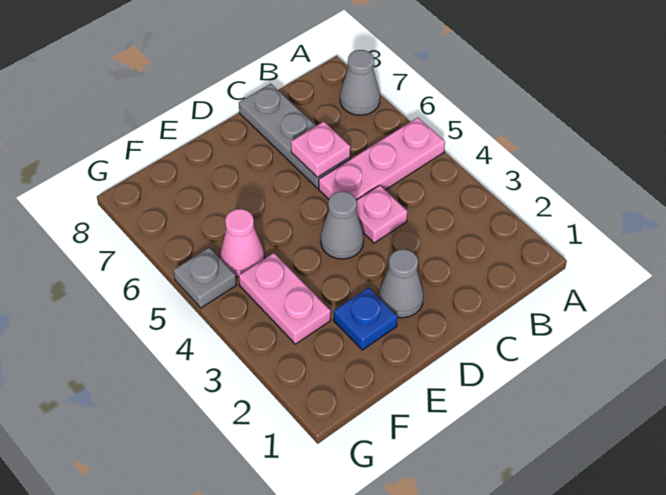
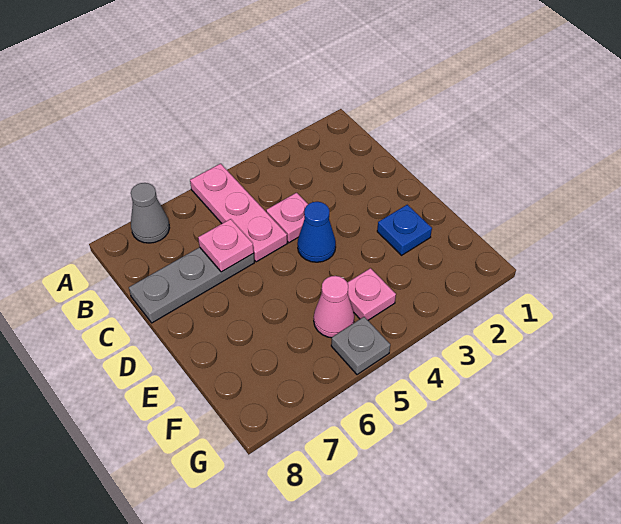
grey cone D2 level 1 -> none
grey cone D4 level 1 -> blue cone D4 level 1
pink plate F3:F4 level 1 -> pink plate F4 level 1

